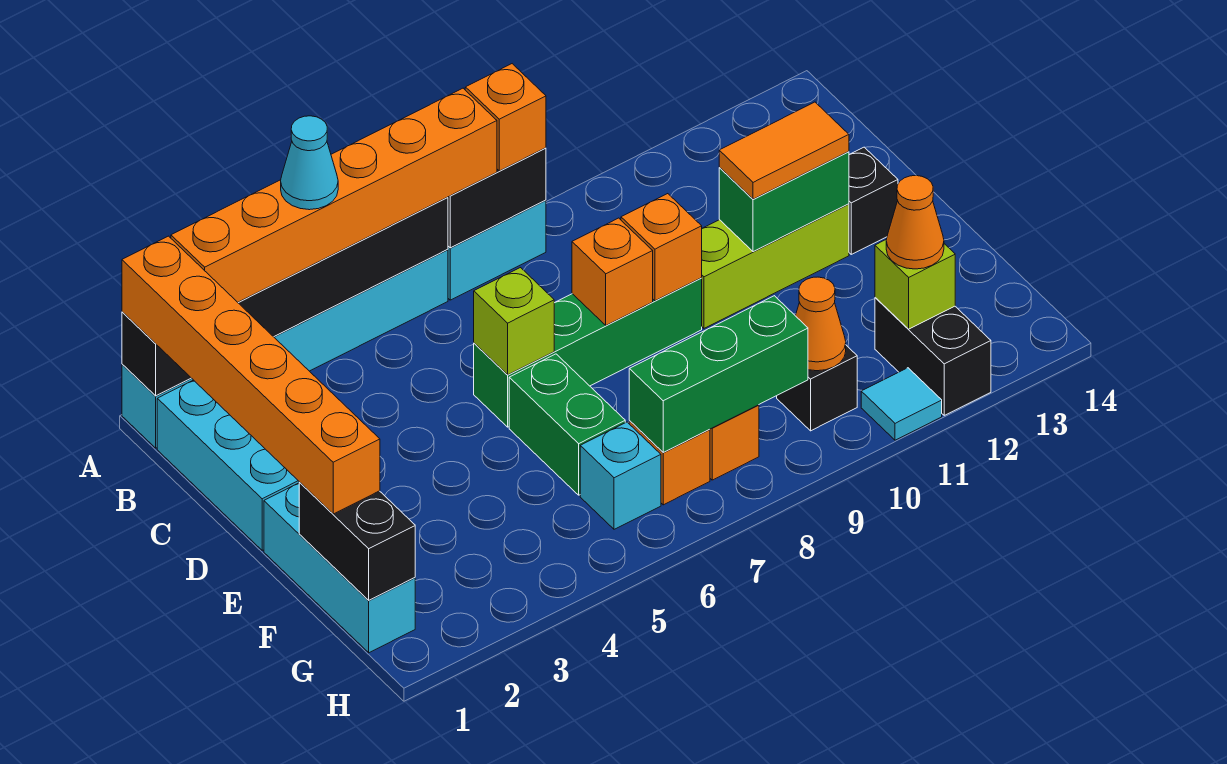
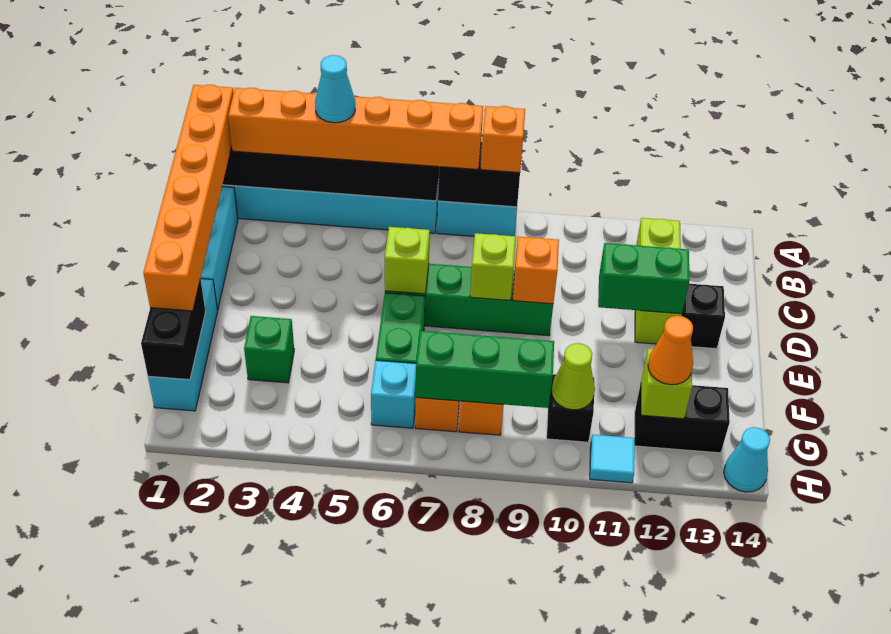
orange brick D8 level 2 -> lime brick D8 level 2
lime brick D10:D12 level 1 -> lime brick B12:D12 level 1
orange tile D11:D12 level 3 -> none
none -> green brick F3 level 1
orange cone G10 level 2 -> lime cone G10 level 2
black brick G12:H12 level 1 -> black brick G12:G13 level 1
none -> cyan cone H14 level 1

